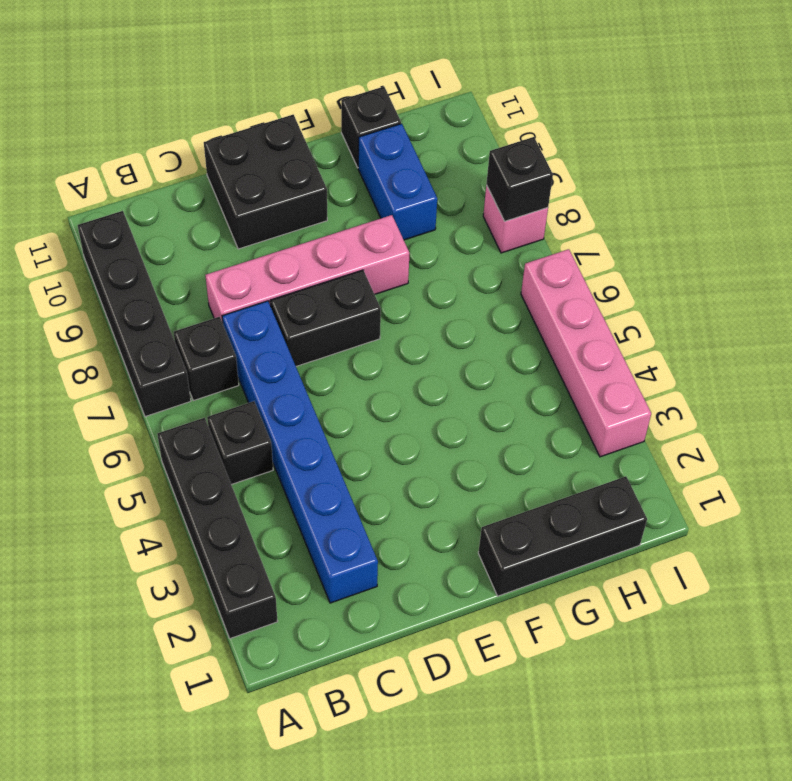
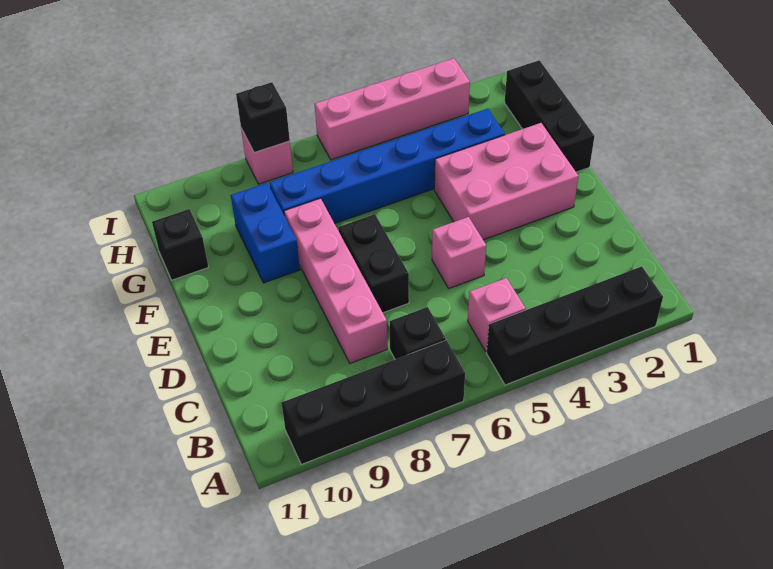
black brick B5 level 1 -> pink brick B5 level 1
blue brick C2:C7 level 1 -> blue brick G3:G8 level 1
none -> pink brick D5 level 1
black brick D10:E11 level 1 -> none
none -> pink brick E2:F4 level 1
blue brick G9:G10 level 1 -> blue brick F9:G9 level 1

